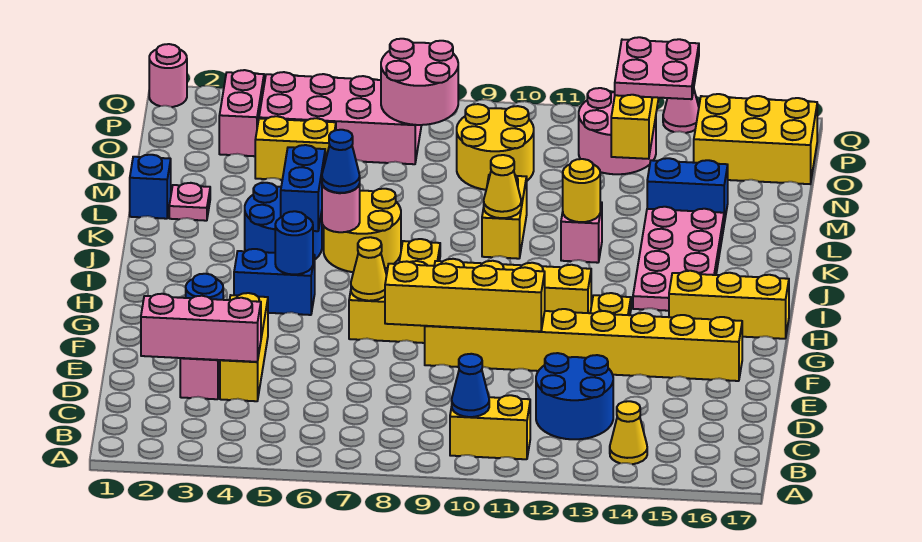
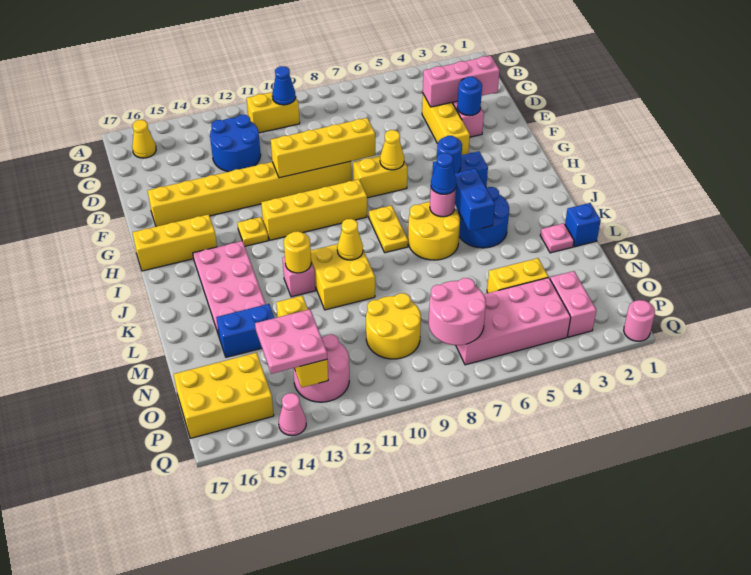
yellow cone B14 level 1 -> yellow cone B16 level 1
yellow brick K10:L10 level 1 -> yellow brick K10:L11 level 1

